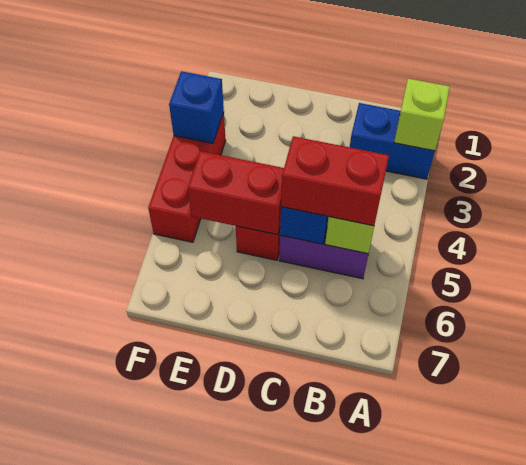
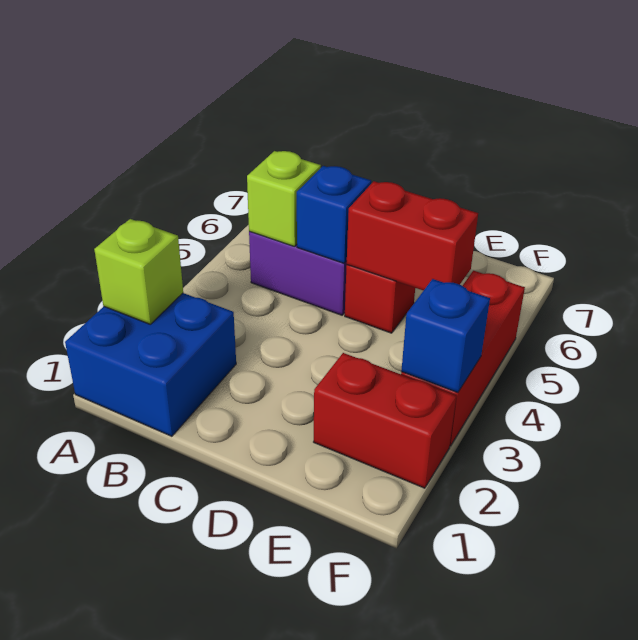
blue brick A2:B2 level 1 -> blue brick A1:B2 level 1
red brick B5:C5 level 3 -> red brick E2:F2 level 1

